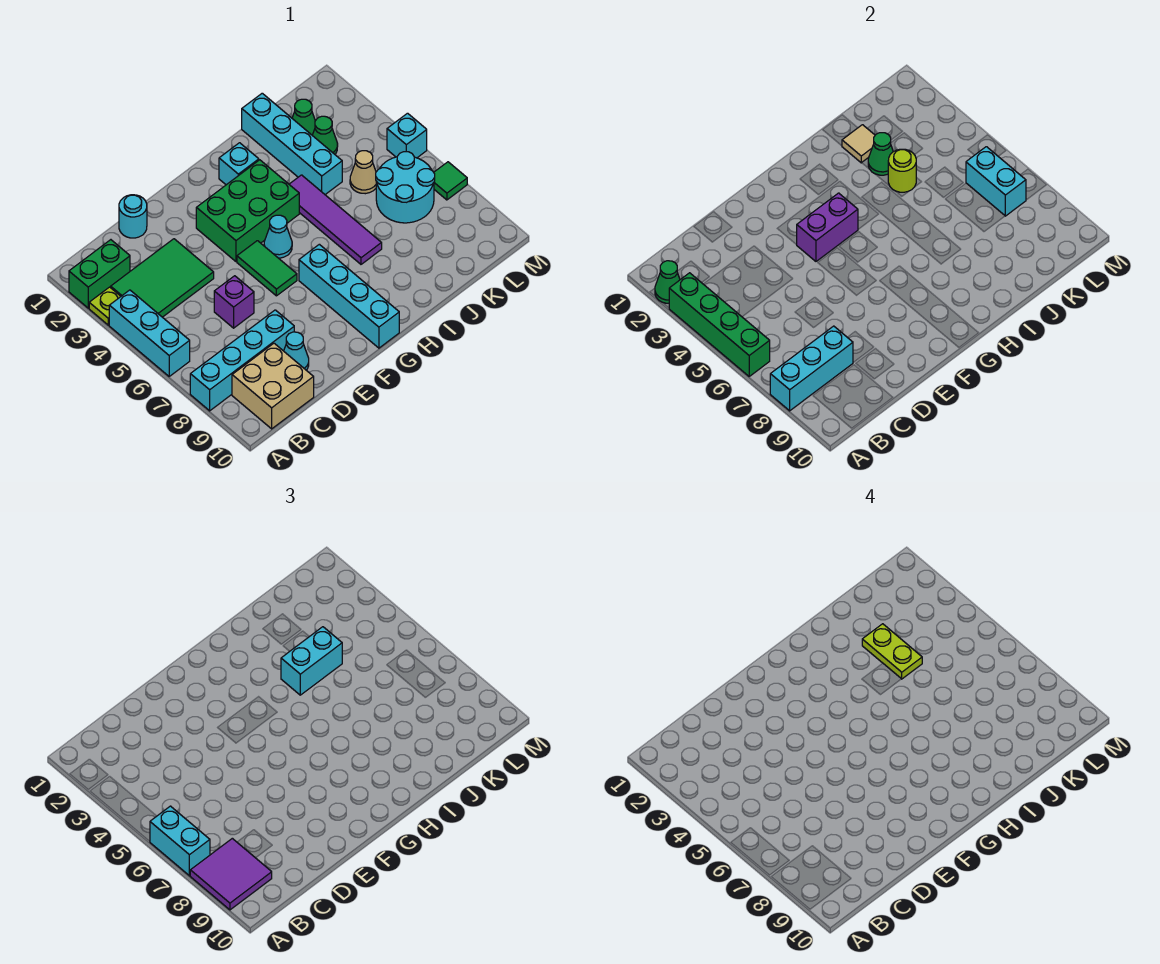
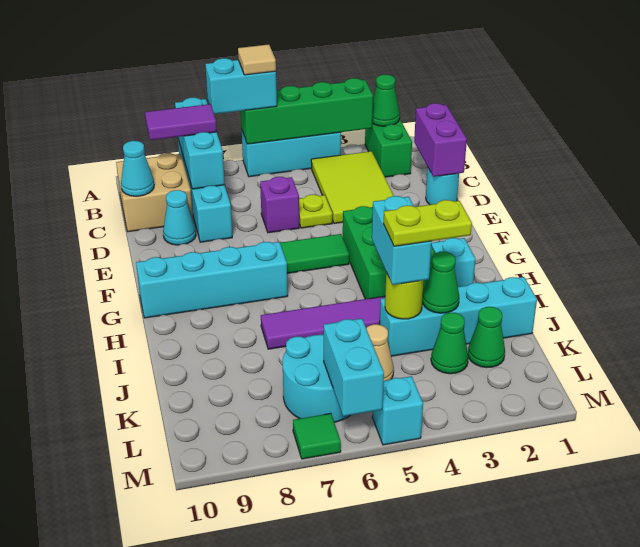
lime plate A3 level 1 -> lime plate D5 level 1
purple tile A8:B9 level 3 -> purple tile B8:B9 level 3
green tile B3:D4 level 1 -> lime tile B3:D4 level 1
purple brick F4:G4 level 2 -> purple brick C1:D1 level 2
cyan cone G5 level 1 -> cyan cone C10 level 2
tan tile J2 level 2 -> tan tile A6 level 4
cyan brick L6:L7 level 2 -> cyan brick L6:M6 level 2

